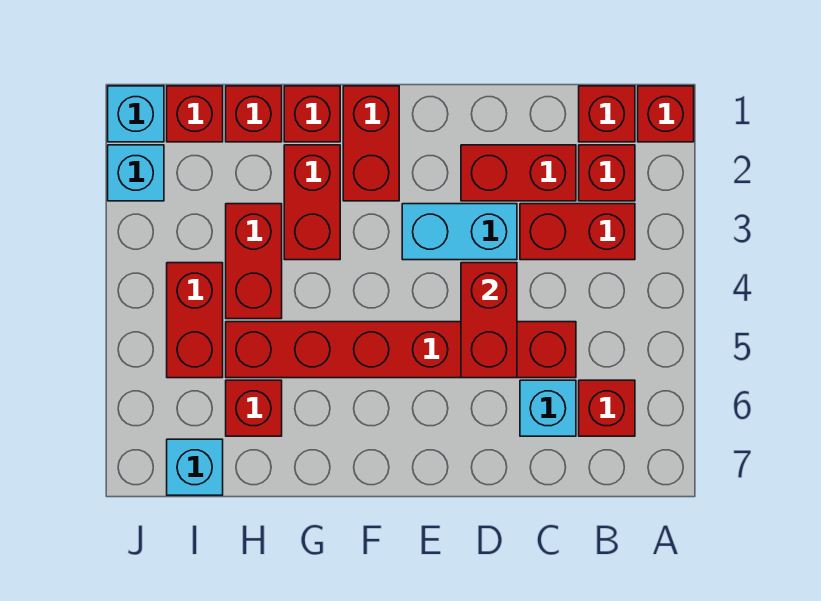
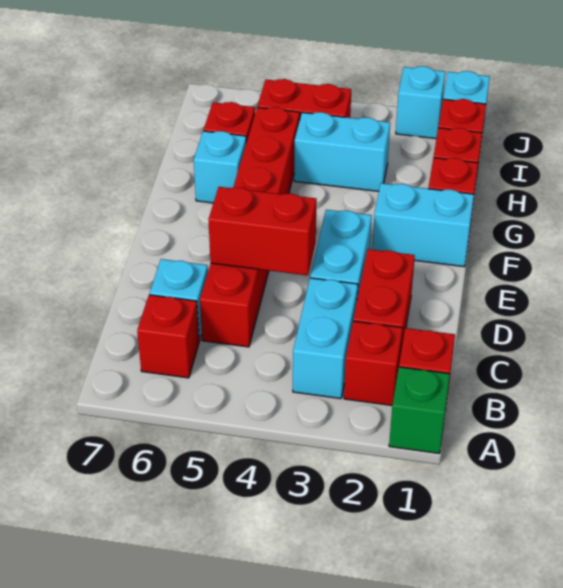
red brick A1 level 1 -> green brick A1 level 1
red brick B3:C3 level 1 -> cyan brick B3:C3 level 1
red brick F1:F2 level 1 -> cyan brick F1:F2 level 1
red brick G2:G3 level 1 -> none
red brick H3:H4 level 1 -> cyan brick H3:H4 level 1
cyan brick I7 level 1 -> cyan brick G6 level 1

